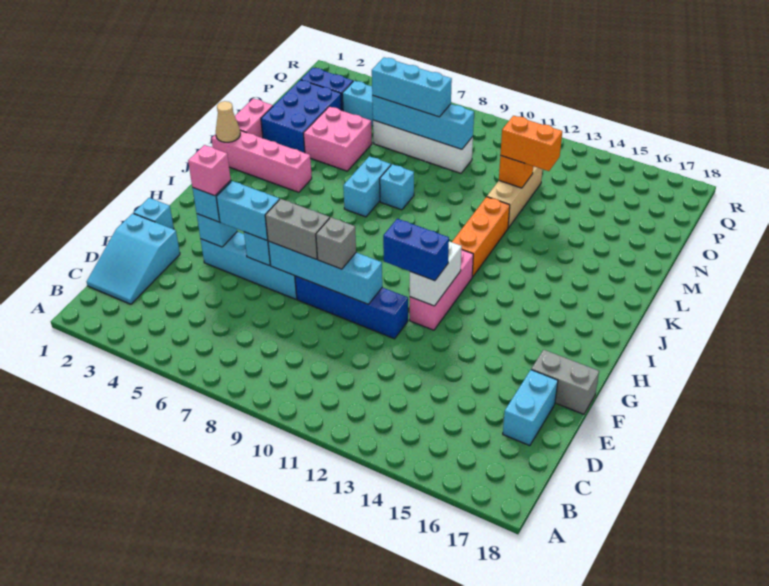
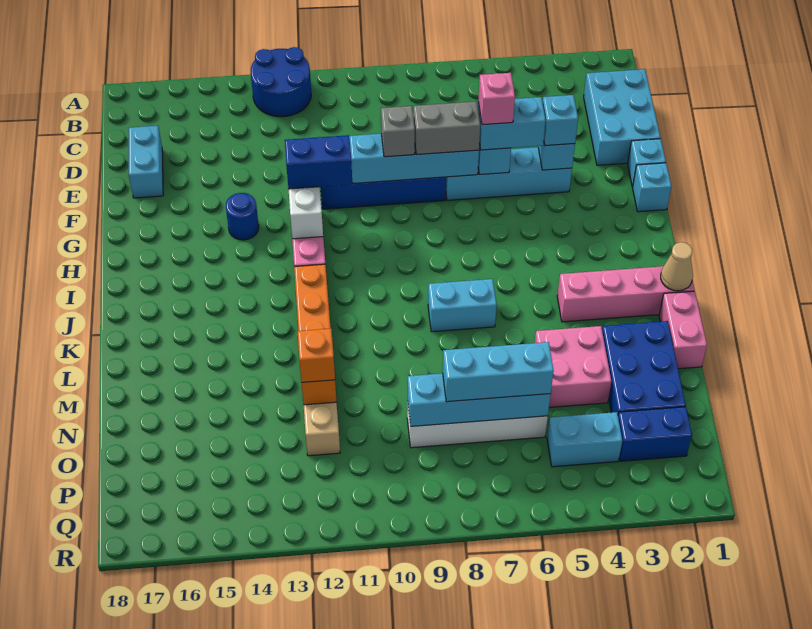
none -> blue round brick A12:B13 level 1
cyan slope C1:E2 level 1 top E -> cyan brick C1:E2 level 1
pink brick F4 level 4 -> pink brick F6 level 4
grey brick F17:F18 level 1 -> none
none -> blue round brick G14 level 1
cyan brick K7:L7 level 1 -> cyan brick K7:K8 level 1
cyan brick L8 level 1 -> cyan brick G1 level 1
orange brick N12:N13 level 3 -> orange brick N12 level 3

